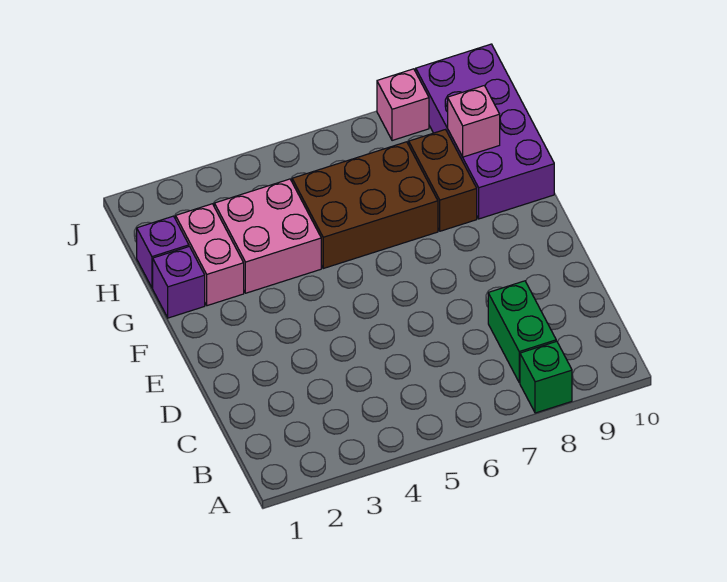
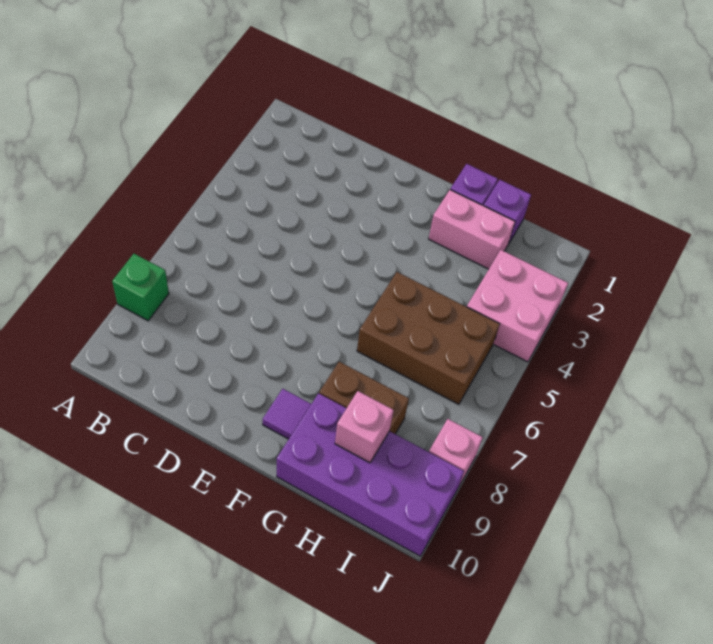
green brick B8:C8 level 1 -> none
none -> purple tile F9 level 1
pink brick G3:H4 level 1 -> pink brick I3:J4 level 1
brown brick G5:H7 level 1 -> brown brick G5:I6 level 1

